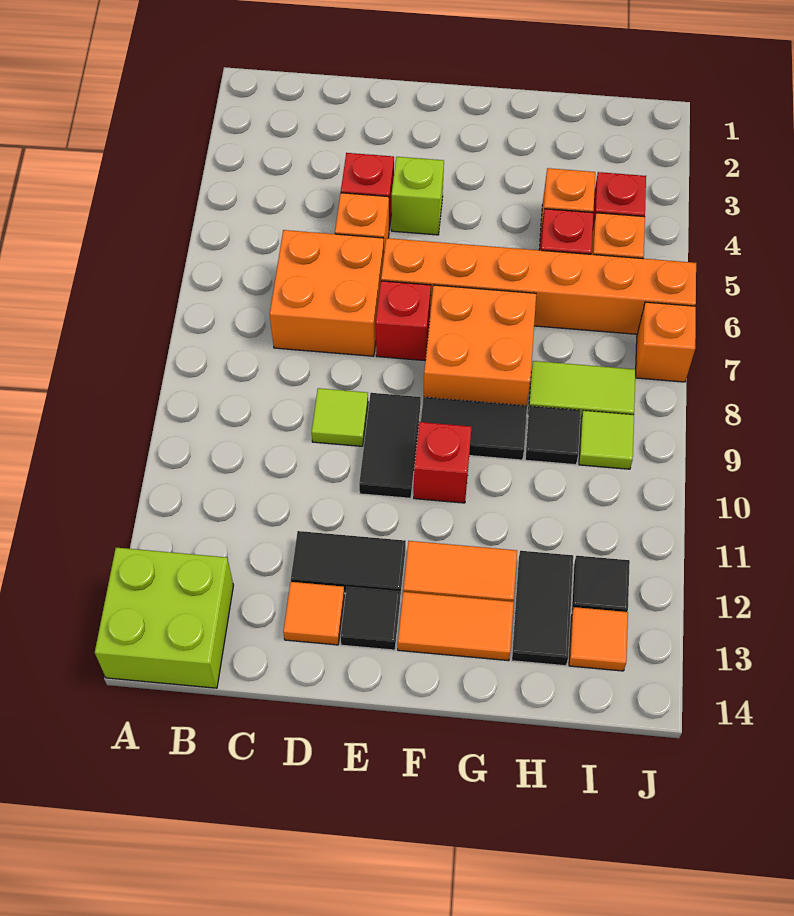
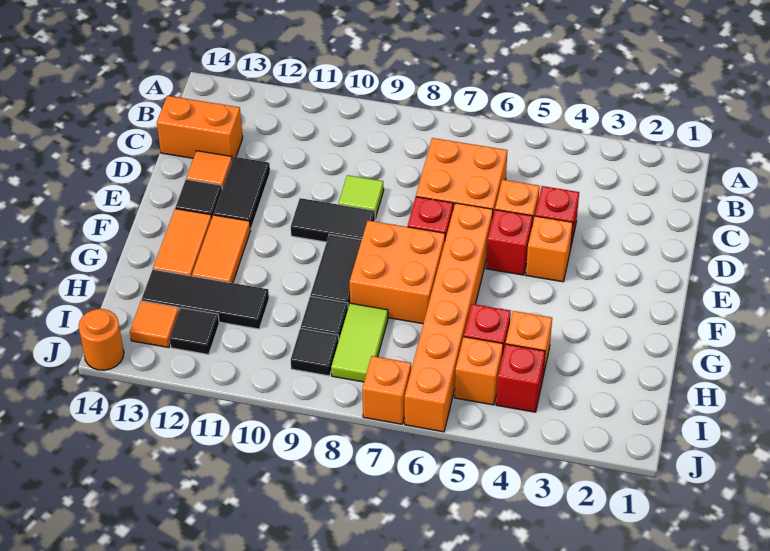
lime brick A13:B14 level 1 -> none
none -> orange brick C13:C14 level 1
lime brick E4 level 1 -> orange brick E4 level 1
red brick F10 level 1 -> red brick E5 level 1
black tile H12:H13 level 1 -> black tile H11:H13 level 1
lime tile I9 level 1 -> black tile I9 level 1
none -> orange round brick J14 level 1

